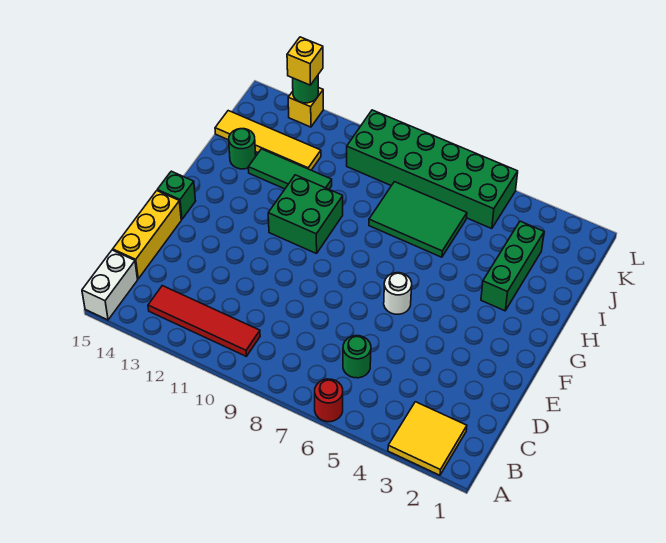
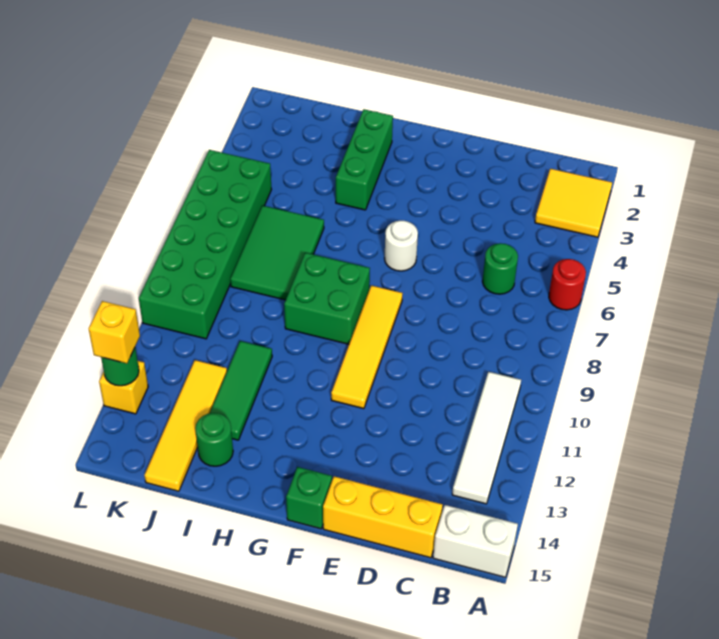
red tile B10:B13 level 1 -> white tile B10:B13 level 1
none -> yellow tile F8:F11 level 1
green brick G10:H11 level 1 -> green brick G8:H9 level 1
green brick H3:J3 level 1 -> green brick H2:H4 level 1

